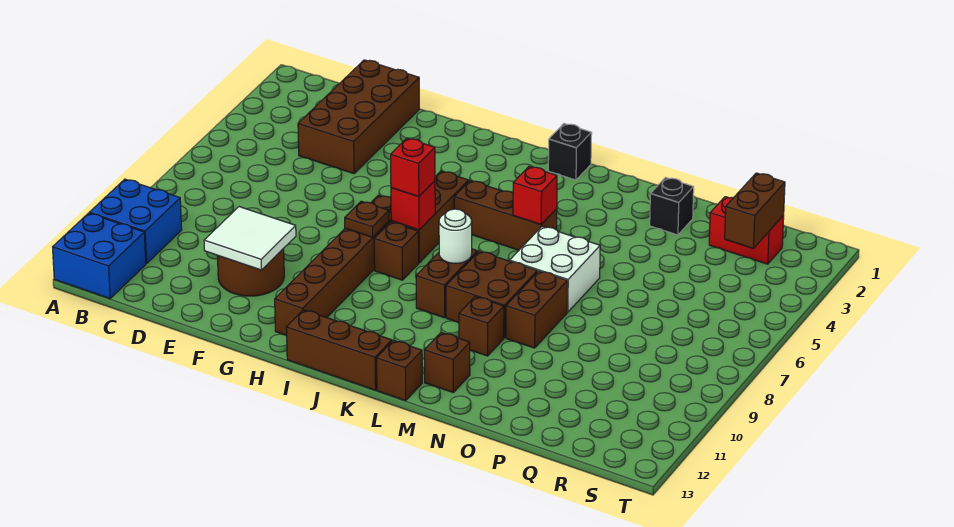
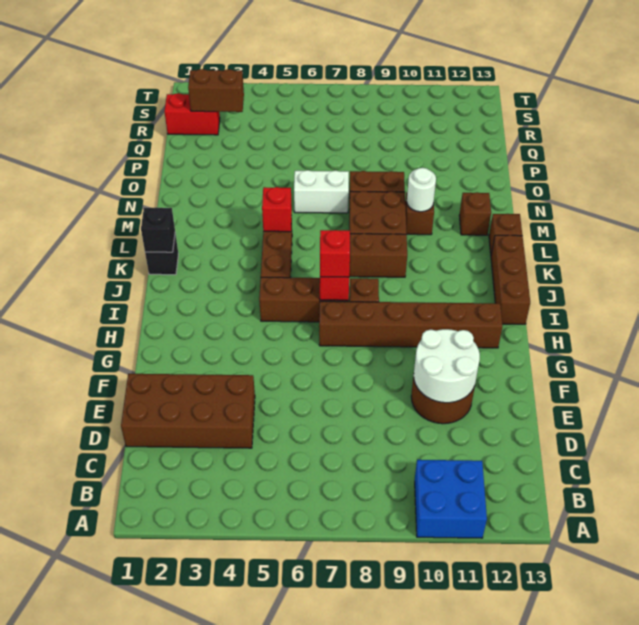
blue brick A12:B13 level 1 -> none
white tile E10:F11 level 2 -> white round brick E10:F11 level 2
brown plate H8 level 2 -> none
white round brick K8 level 2 -> white round brick M10 level 2
white brick M6:N7 level 1 -> white brick N6:N7 level 1
black brick O2 level 1 -> black brick K1 level 2
red brick Q2:R2 level 1 -> red brick R1:R2 level 1

